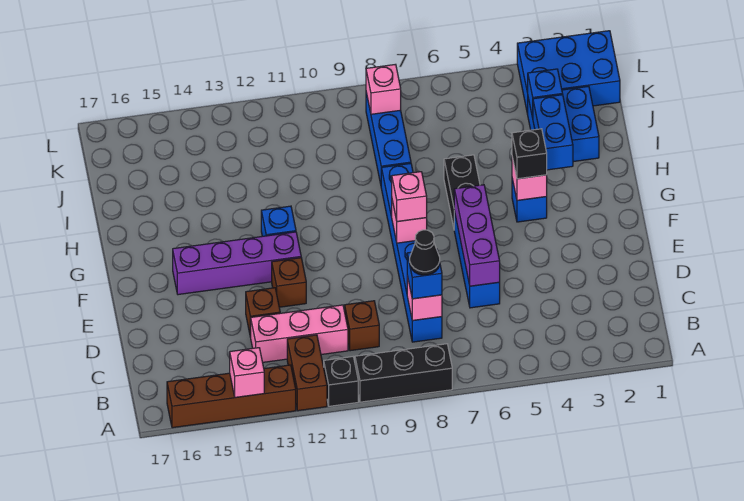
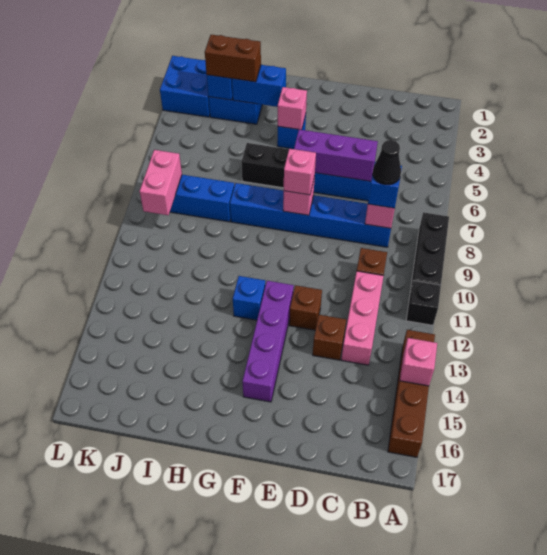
brown brick A12:B12 level 1 -> brown brick I3:J3 level 3
black brick G4 level 3 -> none
blue brick K1:L3 level 1 -> blue brick K2:L3 level 1
pink brick K8 level 2 -> pink brick K8:K9 level 2

